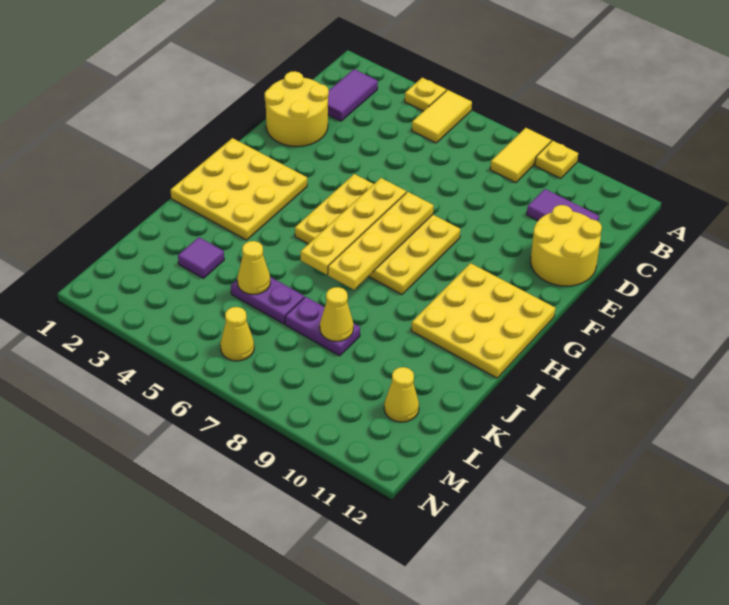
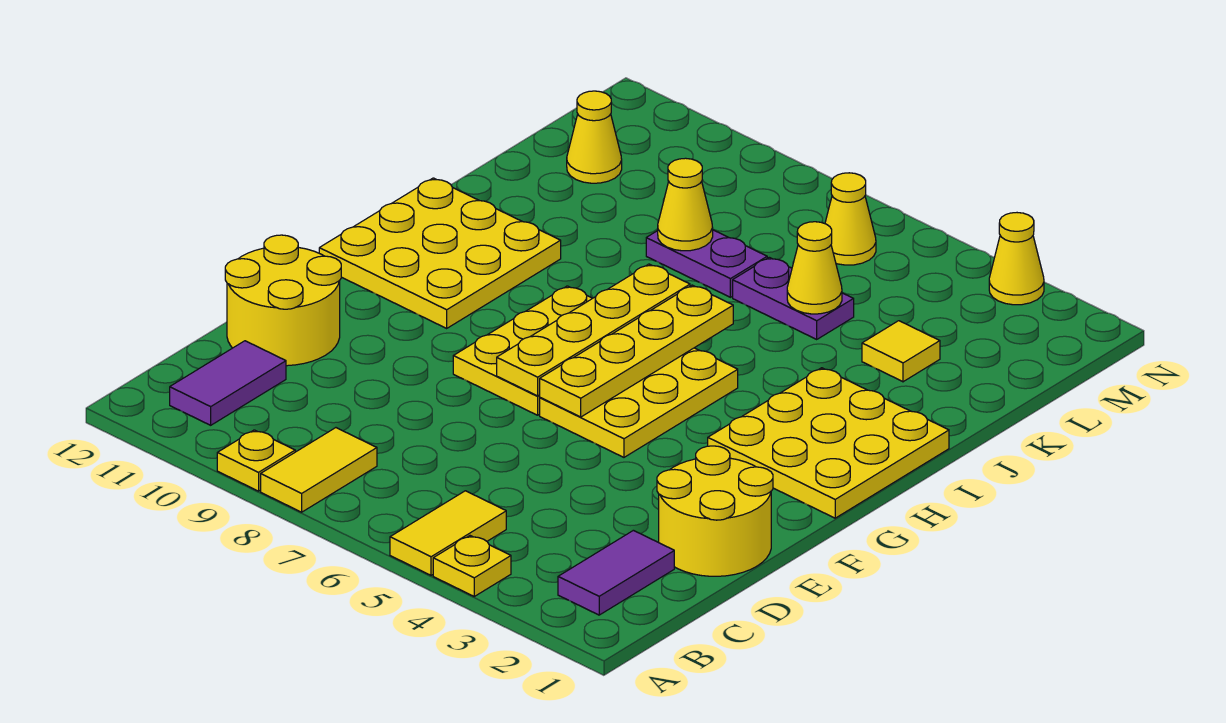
purple tile C10:C11 level 1 -> purple tile B11:C11 level 1
purple tile K3 level 1 -> yellow tile K3 level 1
none -> yellow cone N3 level 1

